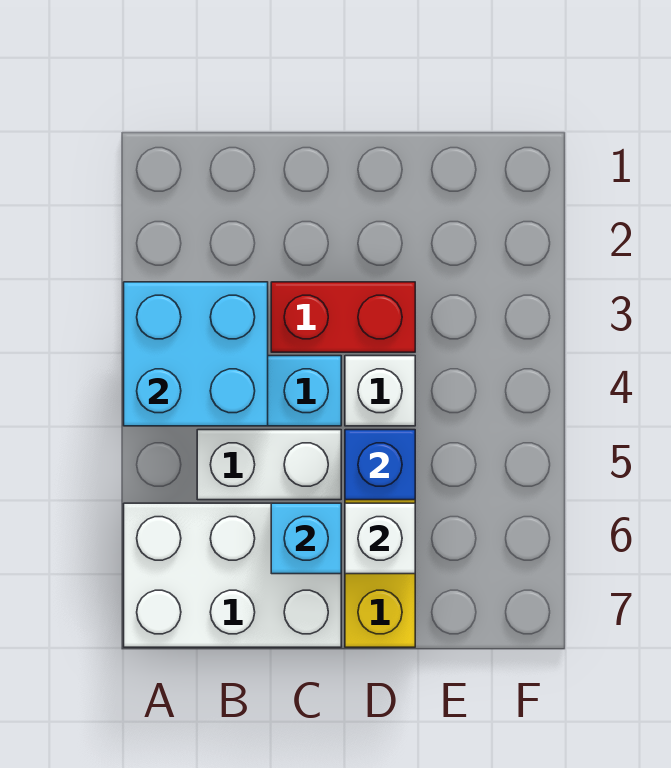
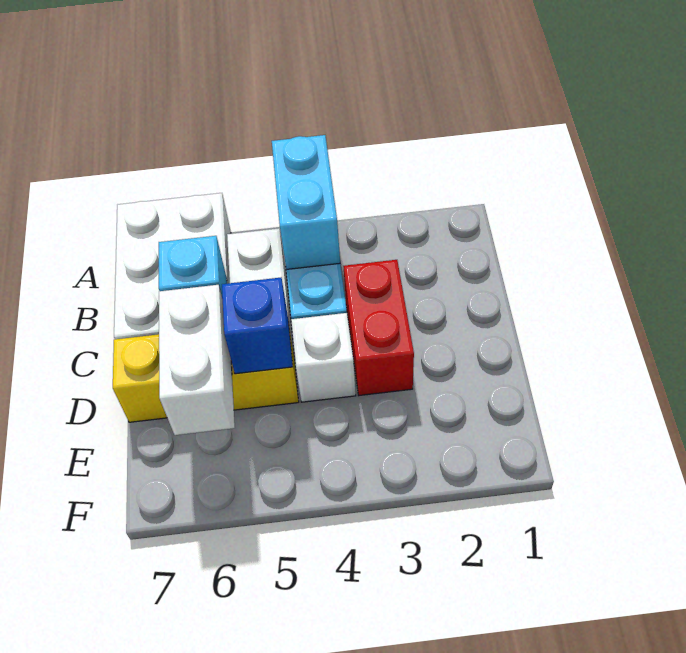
cyan brick A3:B4 level 2 -> cyan brick A4:B4 level 2
white brick D6 level 2 -> white brick D6:E6 level 2

